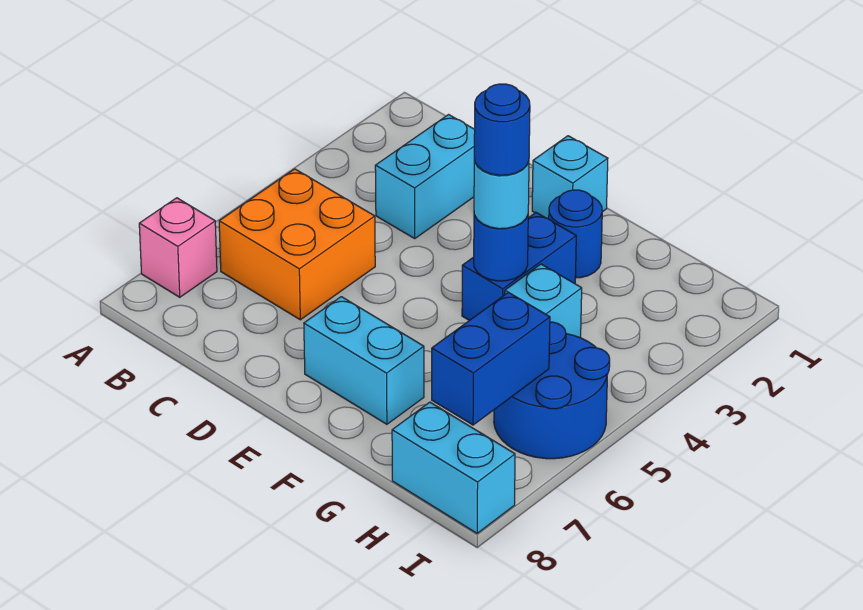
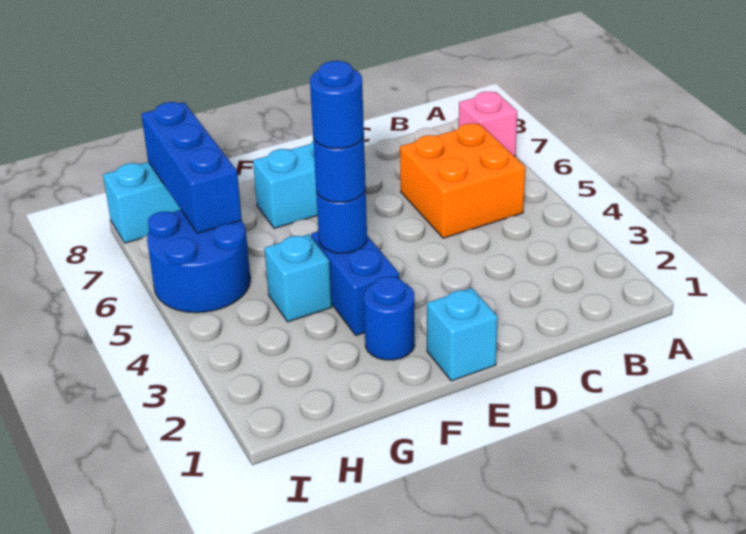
cyan brick C2:C3 level 1 -> none
cyan round brick F4 level 3 -> blue round brick F4 level 3
blue brick H6:H7 level 2 -> blue brick H6:H8 level 2

